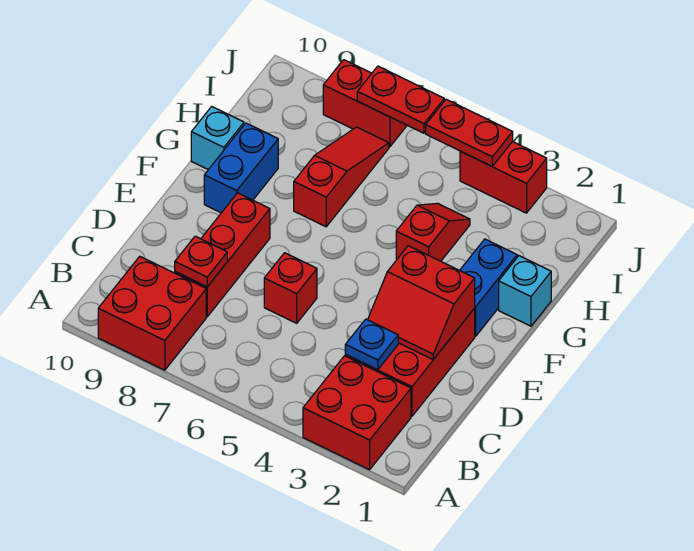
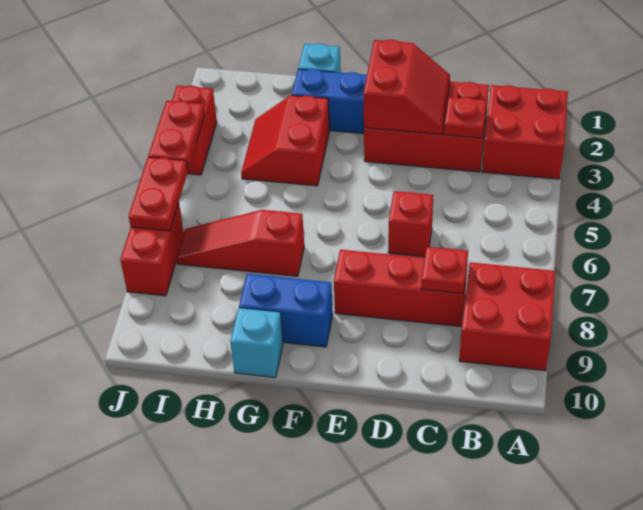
blue plate C3 level 2 -> red plate C3 level 2
red slope G4:H4 level 1 top G -> red slope G3:H4 level 1 top G

